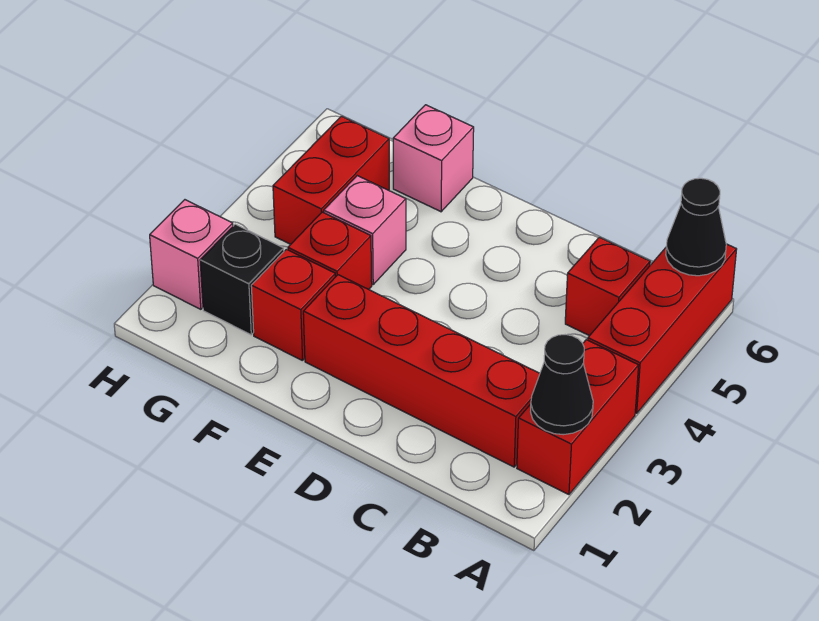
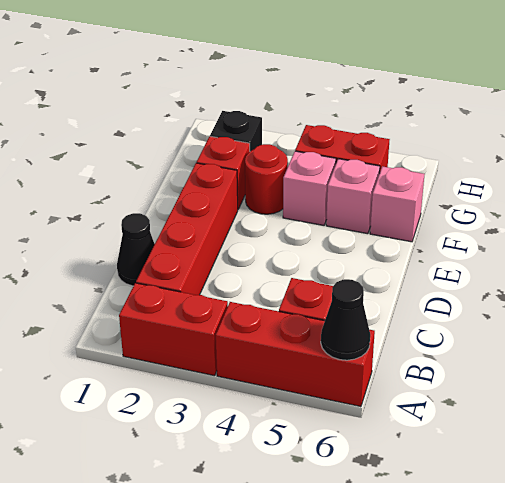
black cone A2 level 2 -> black cone C1 level 1
red brick F3 level 1 -> red round brick F3 level 1
pink brick H2 level 1 -> pink brick F5 level 1

